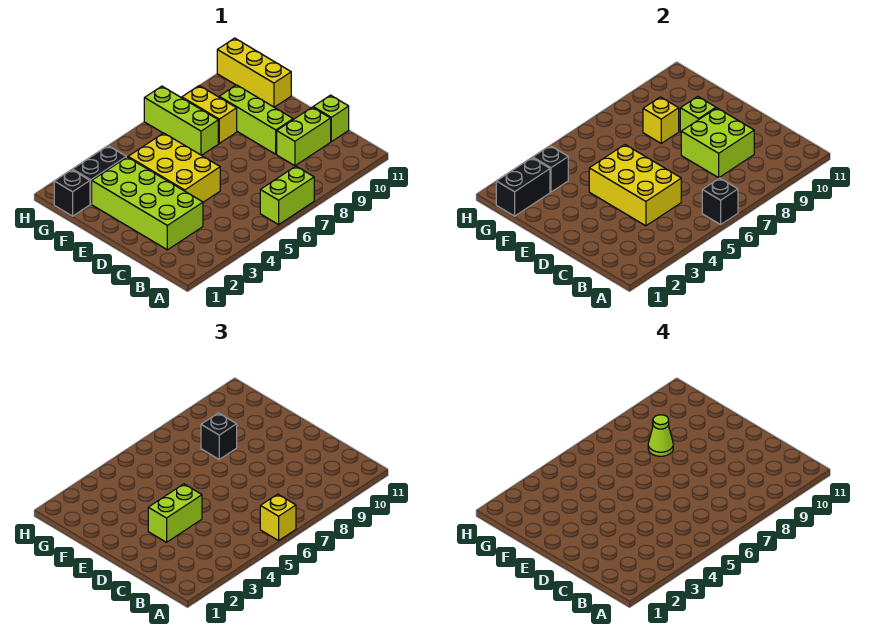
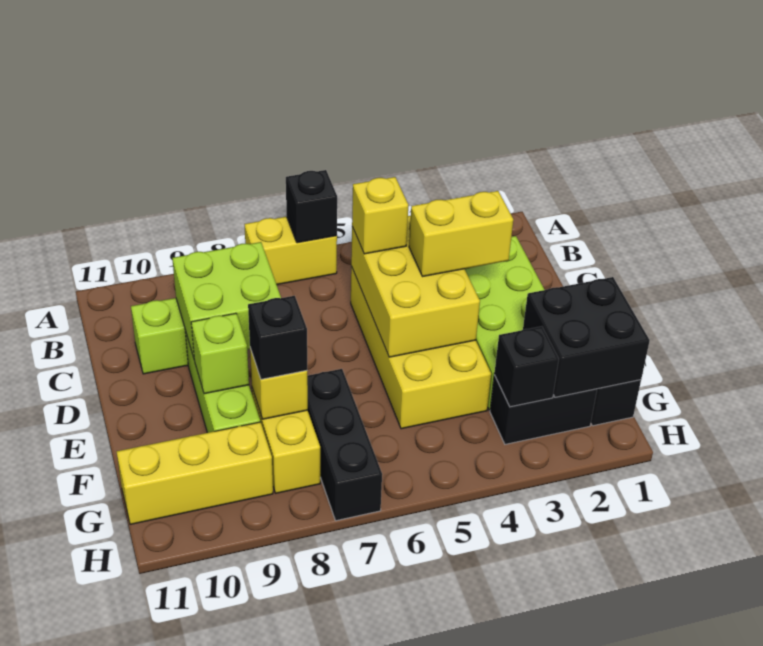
lime brick A6:A7 level 1 -> yellow brick A6:A7 level 1
yellow brick A6 level 3 -> yellow brick C5 level 3
lime brick C11 level 1 -> none
lime brick D3:D4 level 3 -> yellow brick D3:D4 level 3
yellow brick D4:F5 level 1 -> yellow brick C4:F5 level 1
lime brick F7:H7 level 1 -> black brick F7:H7 level 1
lime cone F8 level 4 -> none
yellow brick F11:H11 level 1 -> yellow brick G9:G11 level 1
black brick G1:G2 level 2 -> black brick F1:G2 level 2

